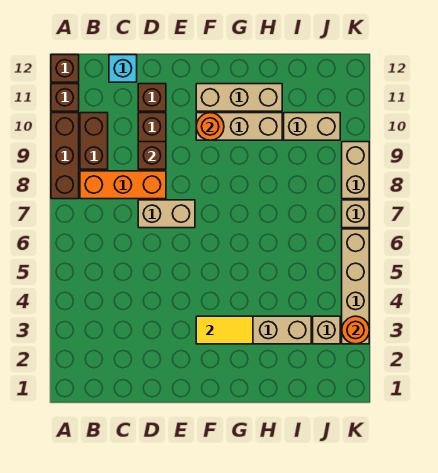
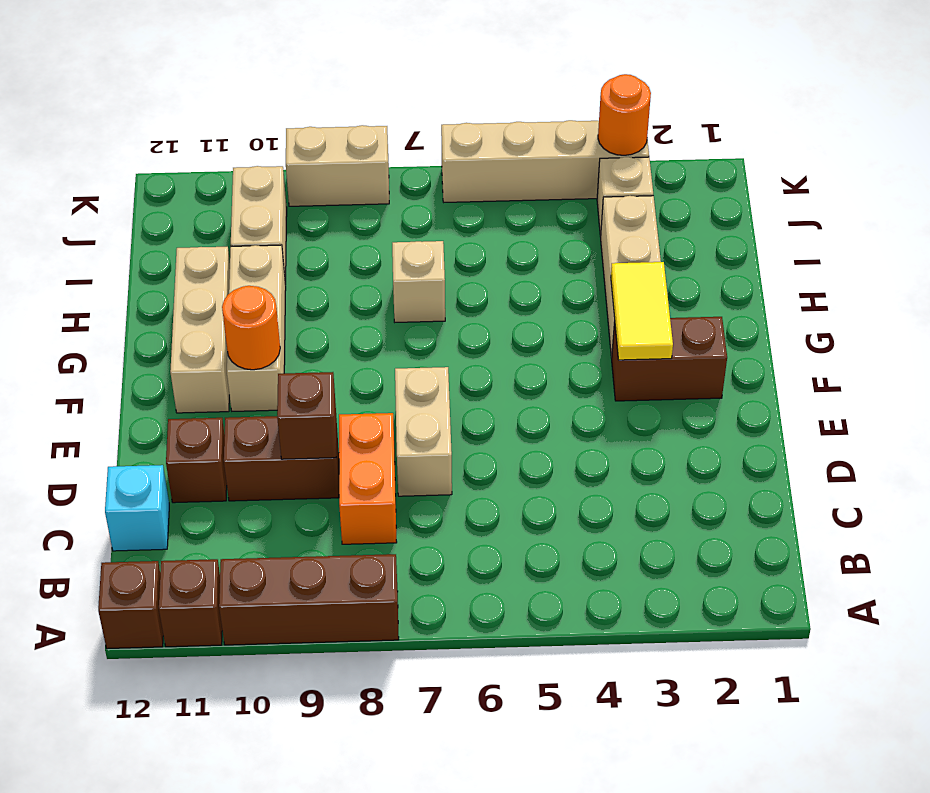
orange brick B8:D8 level 1 -> orange brick C8:D8 level 1
brown brick B9:B10 level 1 -> brown brick F2:F3 level 1
tan brick K7 level 1 -> tan brick H7 level 1

